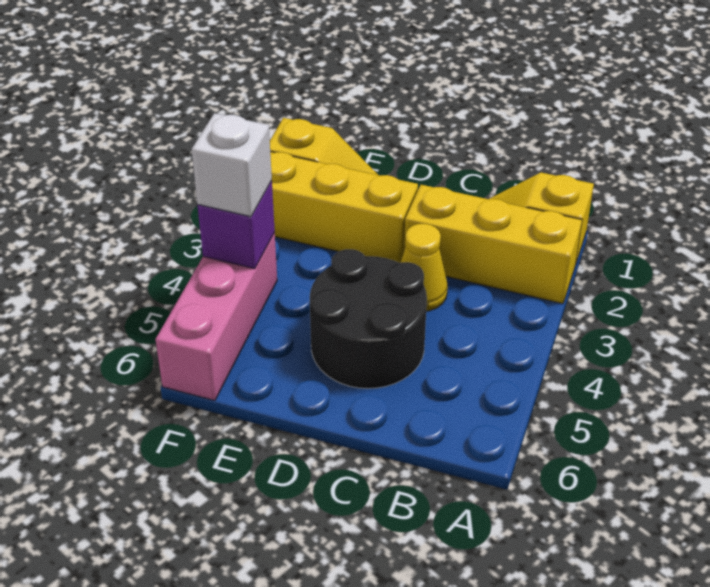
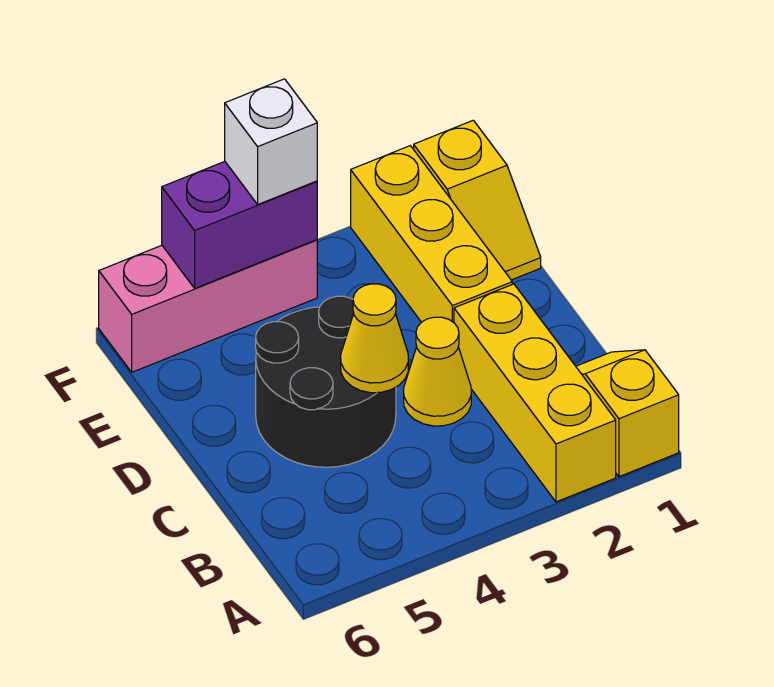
none -> yellow cone C4 level 2
purple brick F4 level 2 -> purple brick F4:F5 level 2

